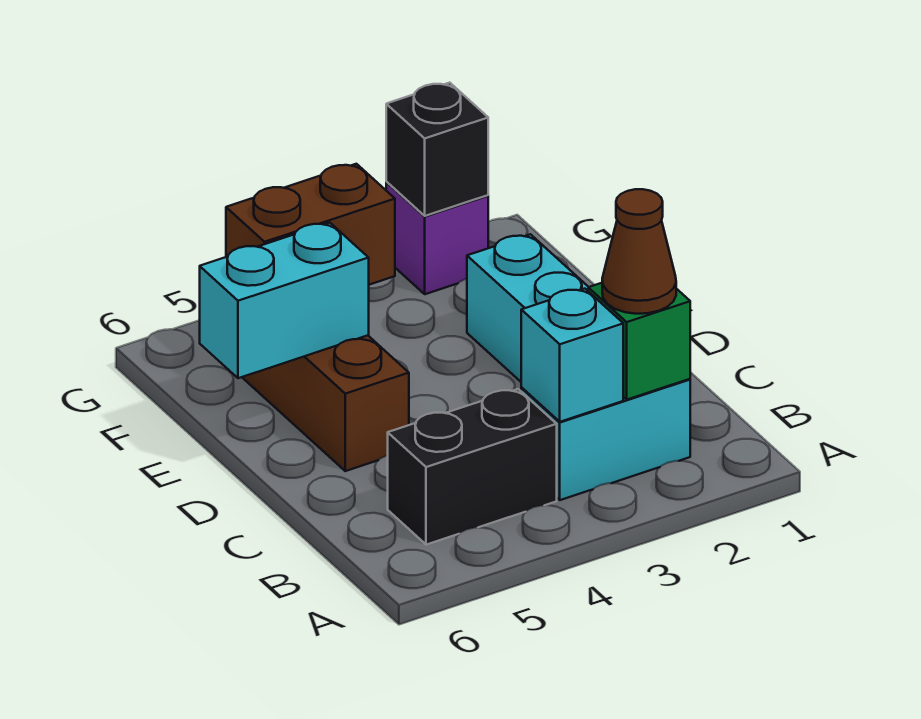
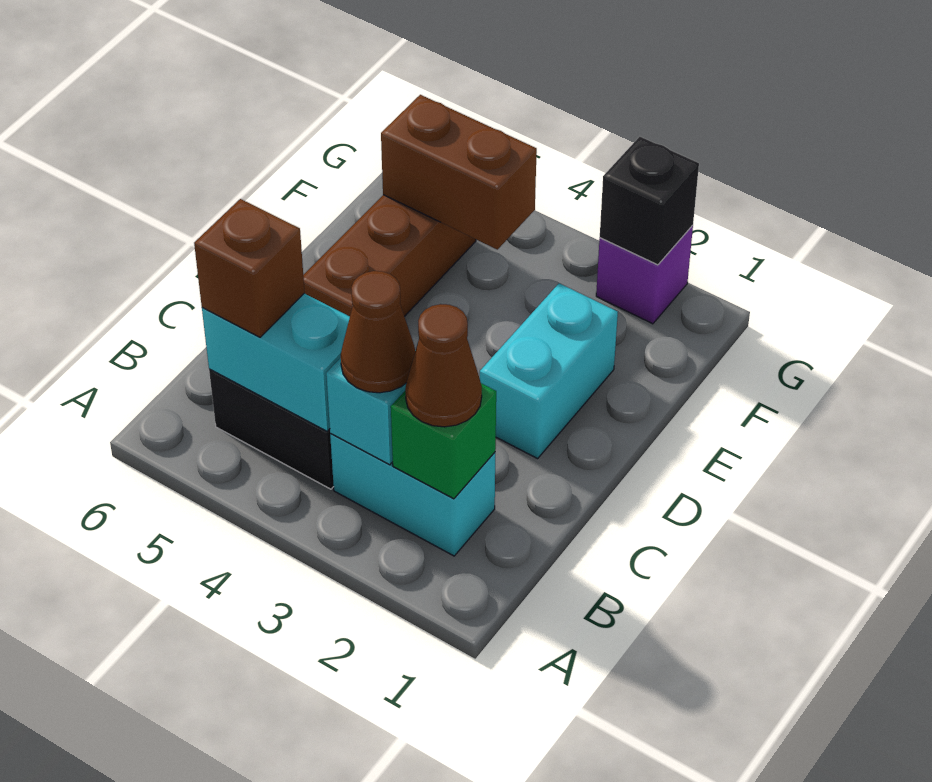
none -> brown cone B3 level 3
none -> brown brick B5 level 3
cyan brick E5:E6 level 2 -> cyan brick B4:B5 level 2

